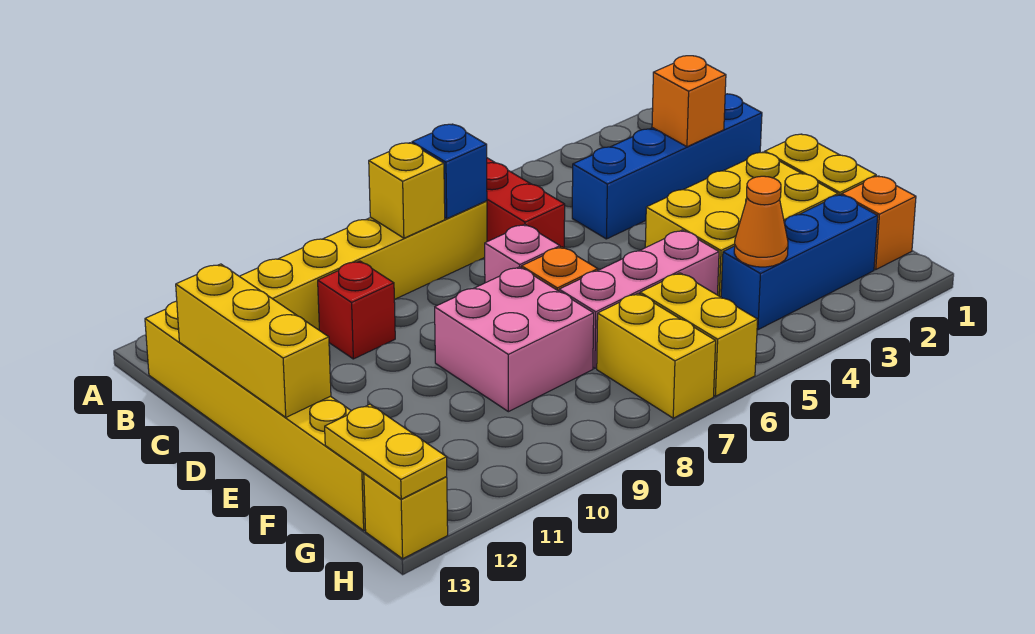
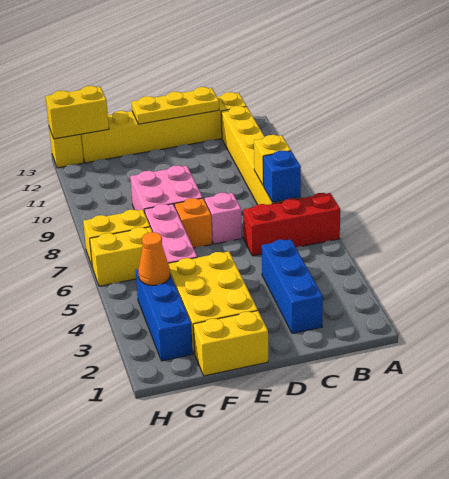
blue brick C1:C4 level 1 -> blue brick C2:C4 level 1
orange brick C2 level 2 -> none
red brick C10 level 1 -> none
yellow brick C13:E13 level 2 -> yellow plate C13:E13 level 2
orange brick G1 level 1 -> none
yellow plate G13:H13 level 2 -> yellow brick G13:H13 level 2

